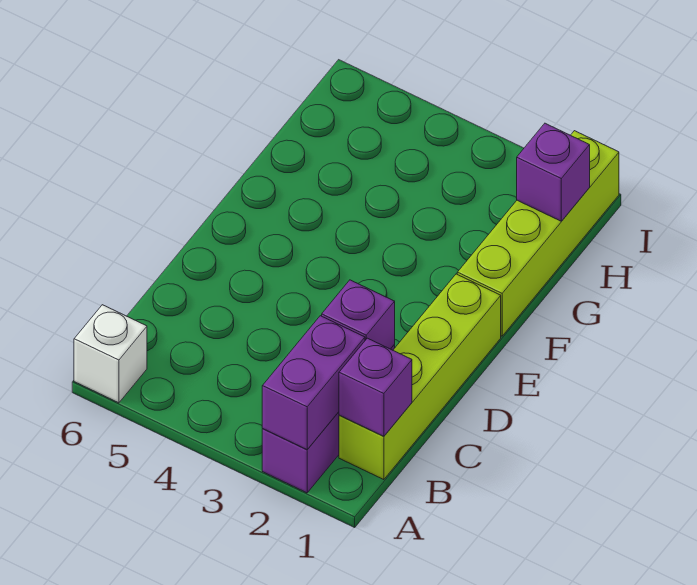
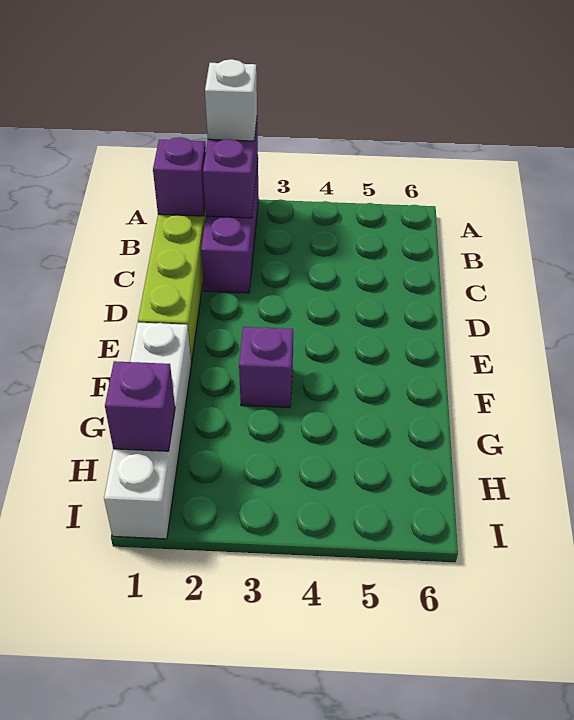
white brick A6 level 1 -> white brick A2 level 3
purple brick C2 level 2 -> purple brick F3 level 1
lime brick F1:I1 level 1 -> white brick F1:I1 level 1

